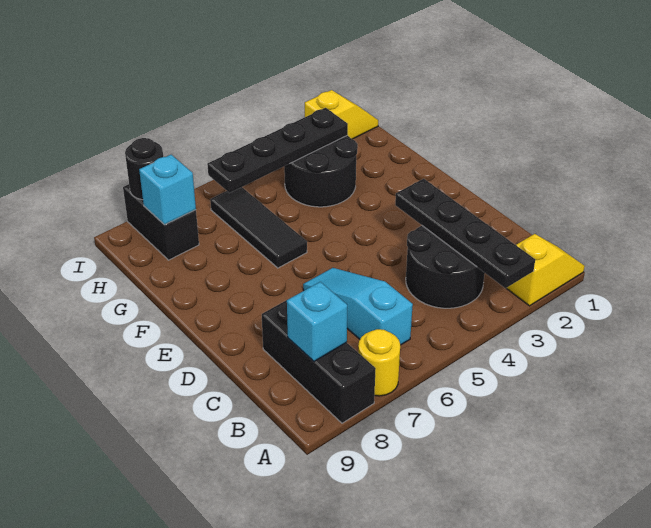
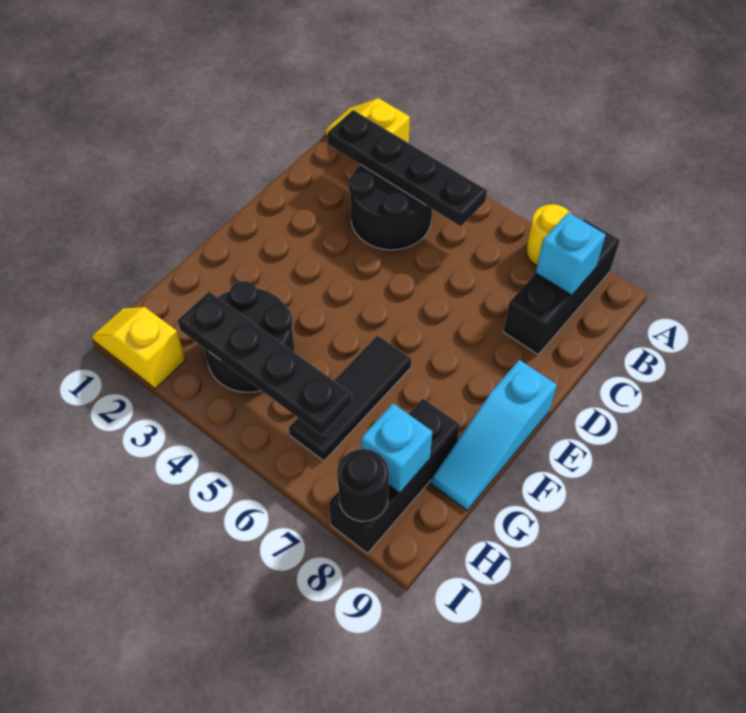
black plate A3:D3 level 2 -> black plate B2:B5 level 2
cyan slope B6:D6 level 1 top B -> cyan slope E9:G9 level 1 top E
black brick H8:I8 level 1 -> black brick G8:I8 level 1

